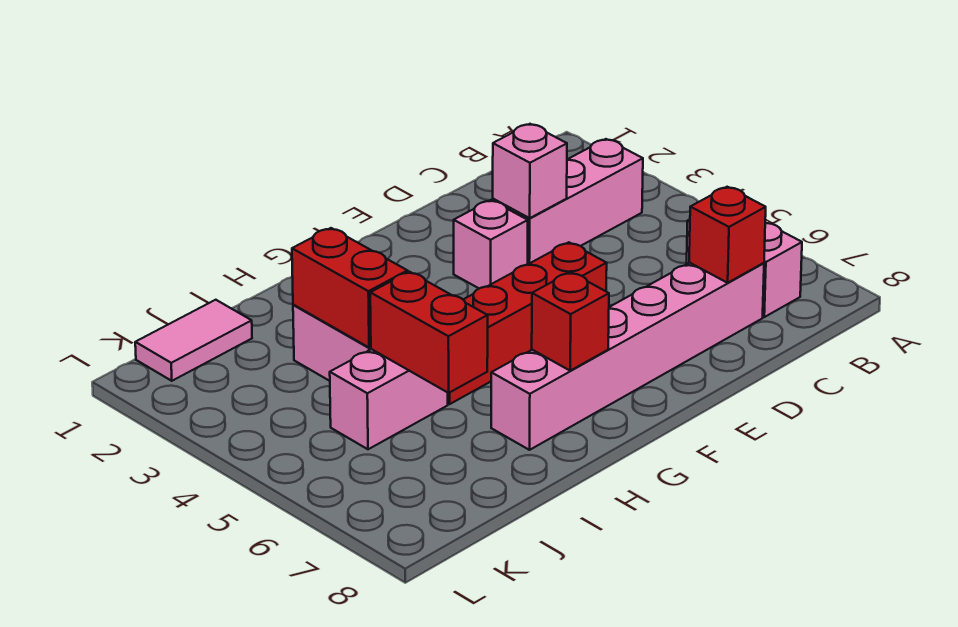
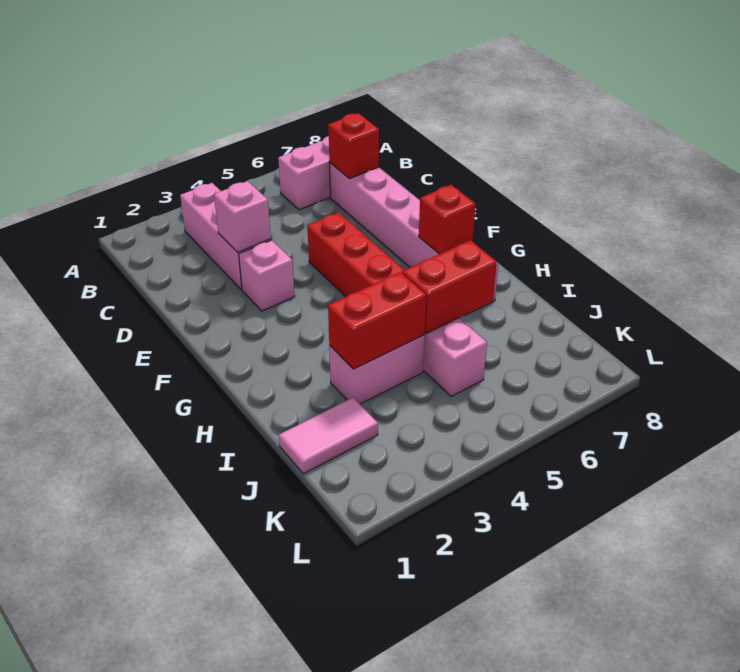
pink tile J1:K1 level 1 -> pink tile J1:J2 level 1

